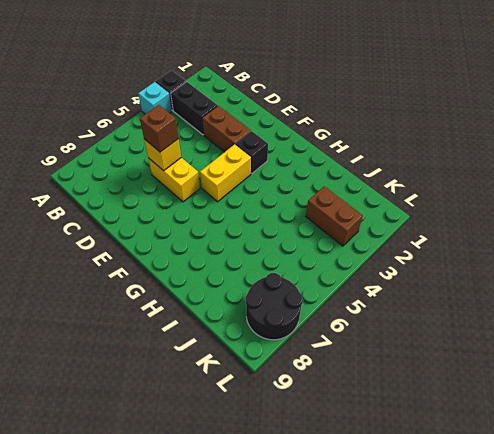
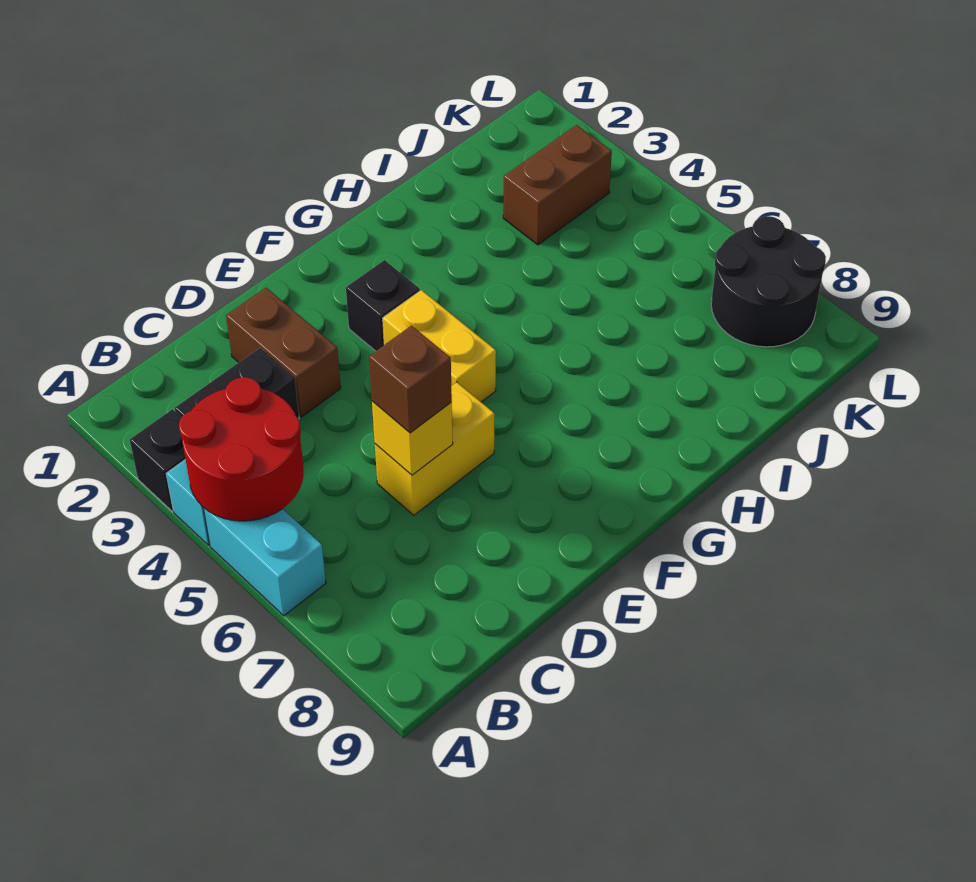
none -> red round brick A4:B5 level 2
none -> cyan brick A5:A6 level 1
brown brick D3:E3 level 1 -> brown brick D2:D3 level 1

